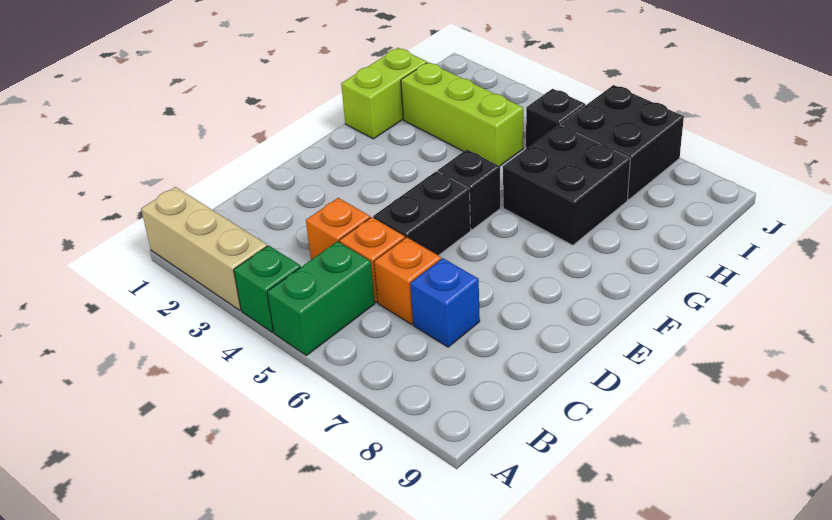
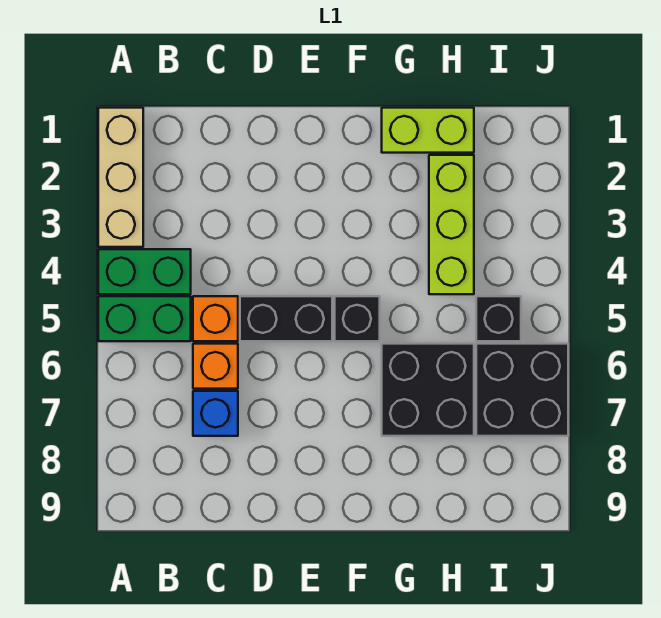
green brick A4 level 1 -> green brick A4:B4 level 1
orange brick C4 level 1 -> none

